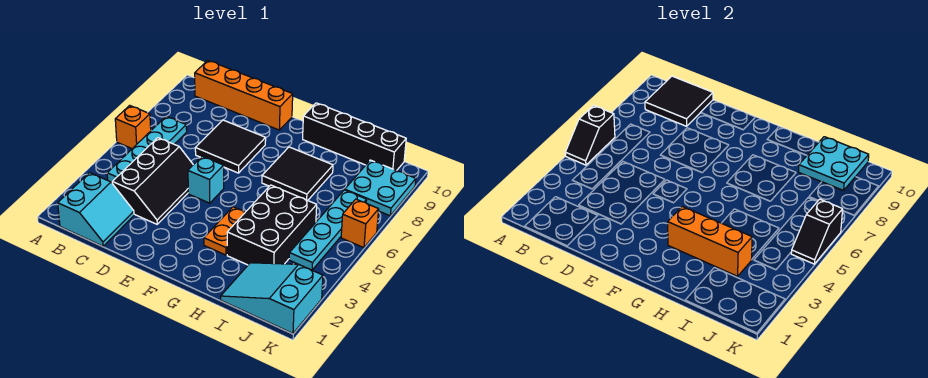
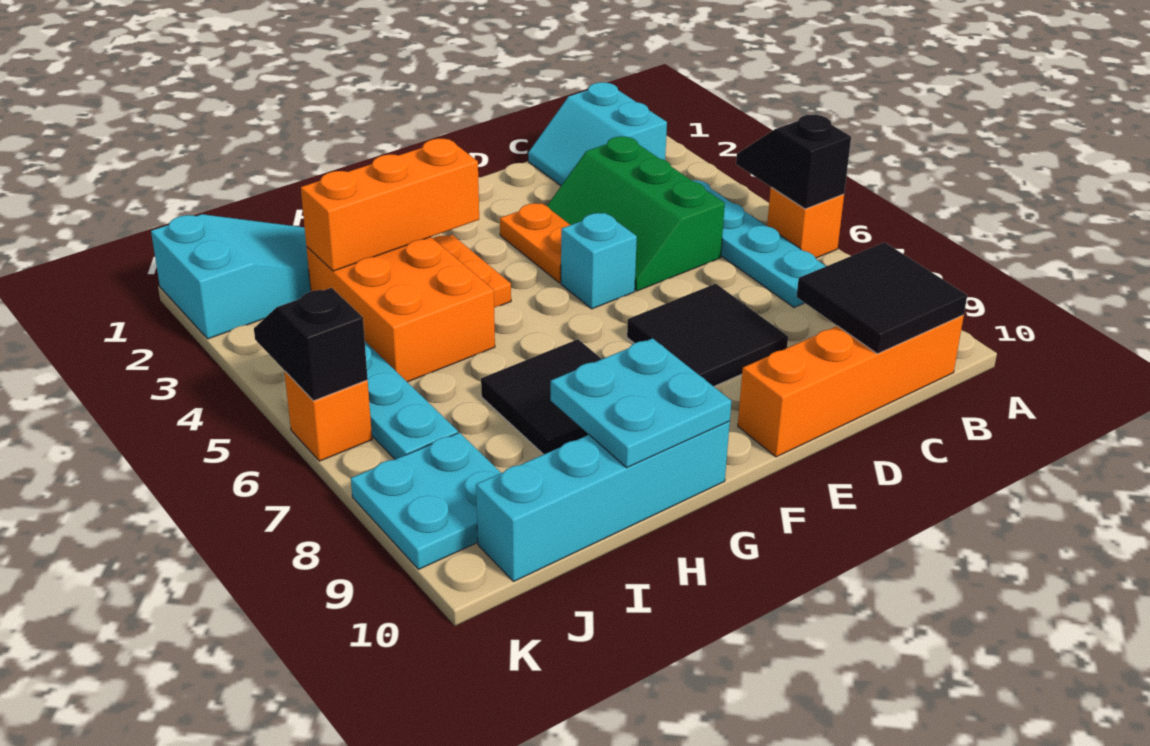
black slope C3:D5 level 1 top C -> green slope C3:D5 level 1 top C
none -> orange plate E3:E4 level 1
black brick G10:J10 level 1 -> cyan brick G10:J10 level 1
black brick H3:I5 level 1 -> orange brick H3:I5 level 1
cyan plate I9:J10 level 2 -> cyan plate G9:H10 level 2

